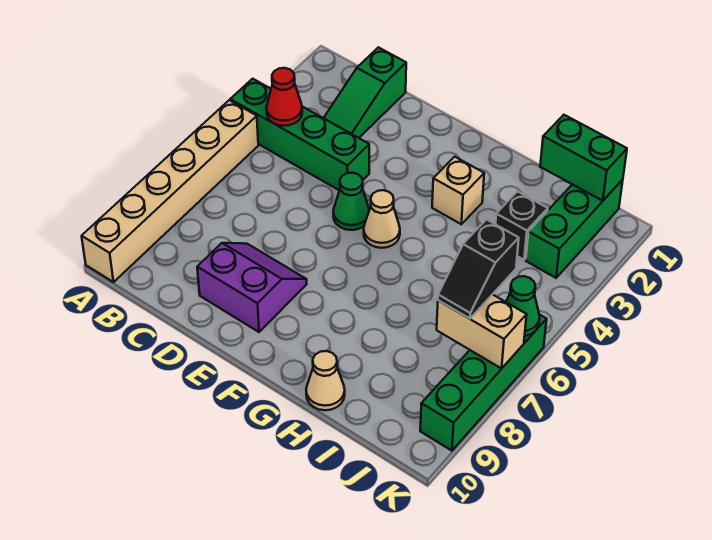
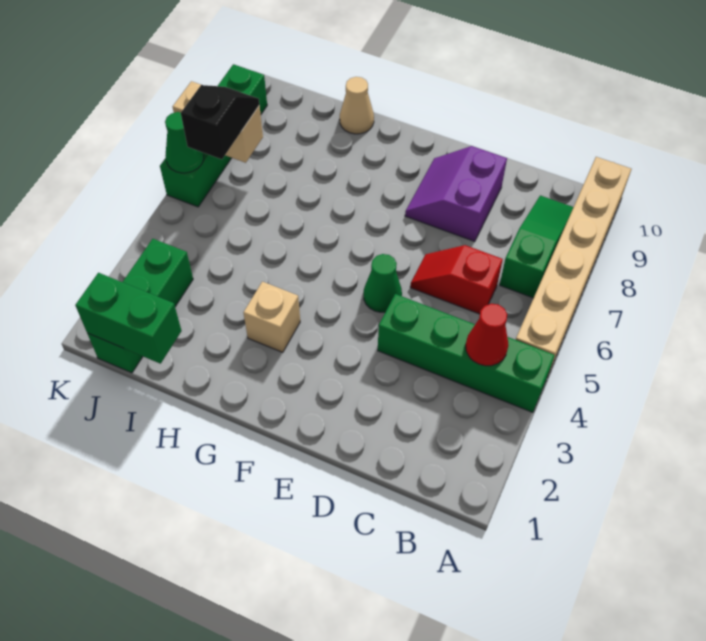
green slope C1:C3 level 1 top 1 -> green slope B7:B9 level 1 top 7
none -> red slope C6:D6 level 1 top C
purple slope D8:E9 level 1 top 9 -> purple slope D8:E9 level 1 top D
tan cone F5 level 1 -> none
black brick I3 level 1 -> none

